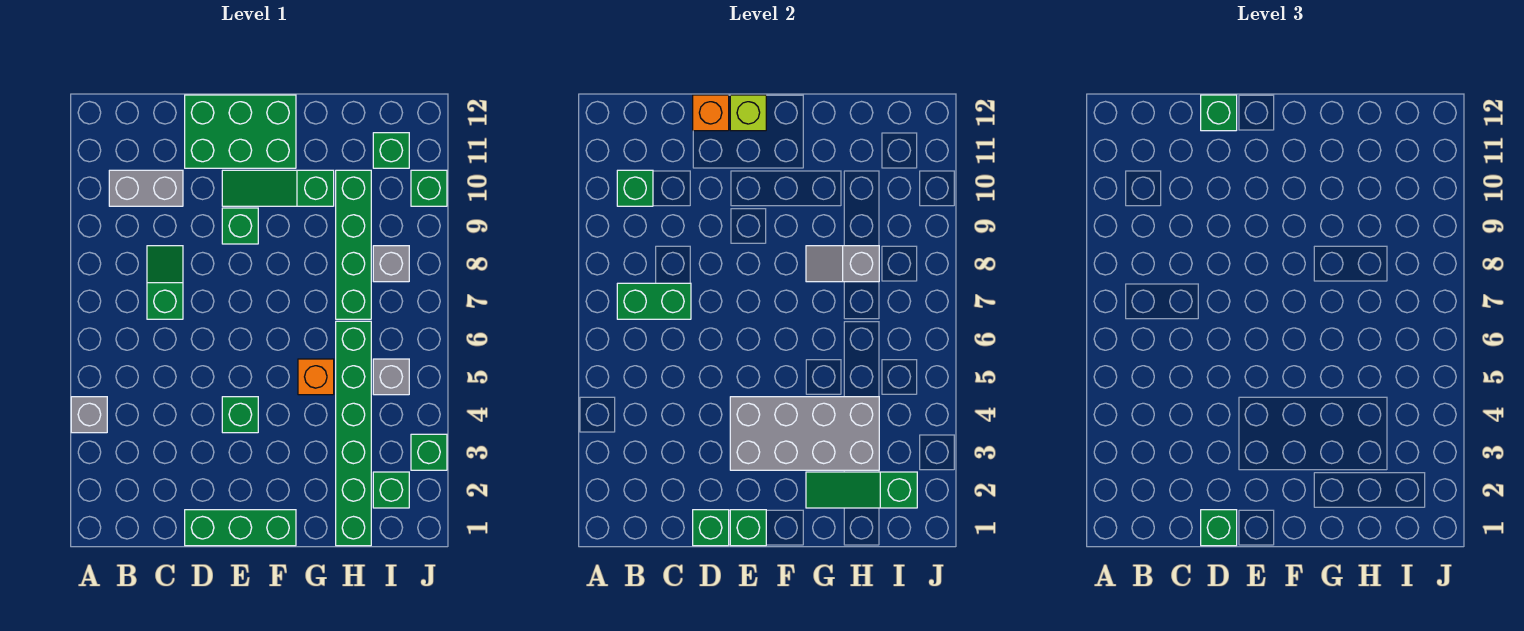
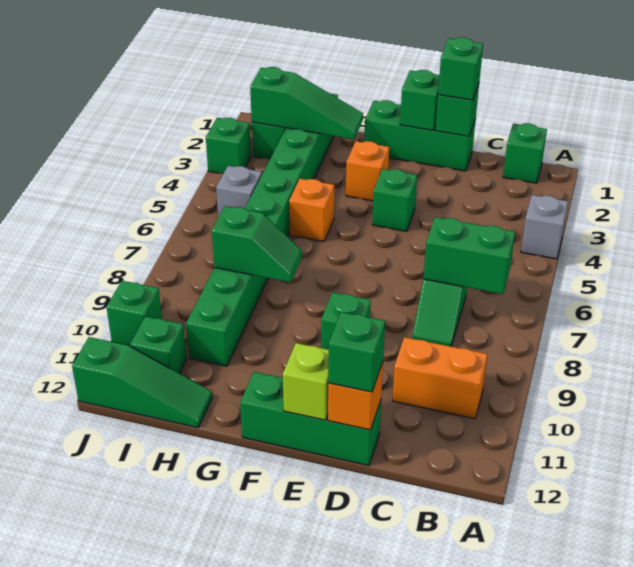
grey brick B10:C10 level 1 -> orange brick B10:C10 level 1
green brick B10 level 2 -> green brick B1 level 1
green brick D11:F12 level 1 -> green brick D12:F12 level 1
grey brick E3:H4 level 2 -> none
green slope E10:G10 level 1 top G -> green slope H12:J12 level 1 top J
none -> orange brick F3 level 1
grey slope G8:H8 level 2 top H -> green slope G8:H8 level 2 top H
grey brick I8 level 1 -> none

